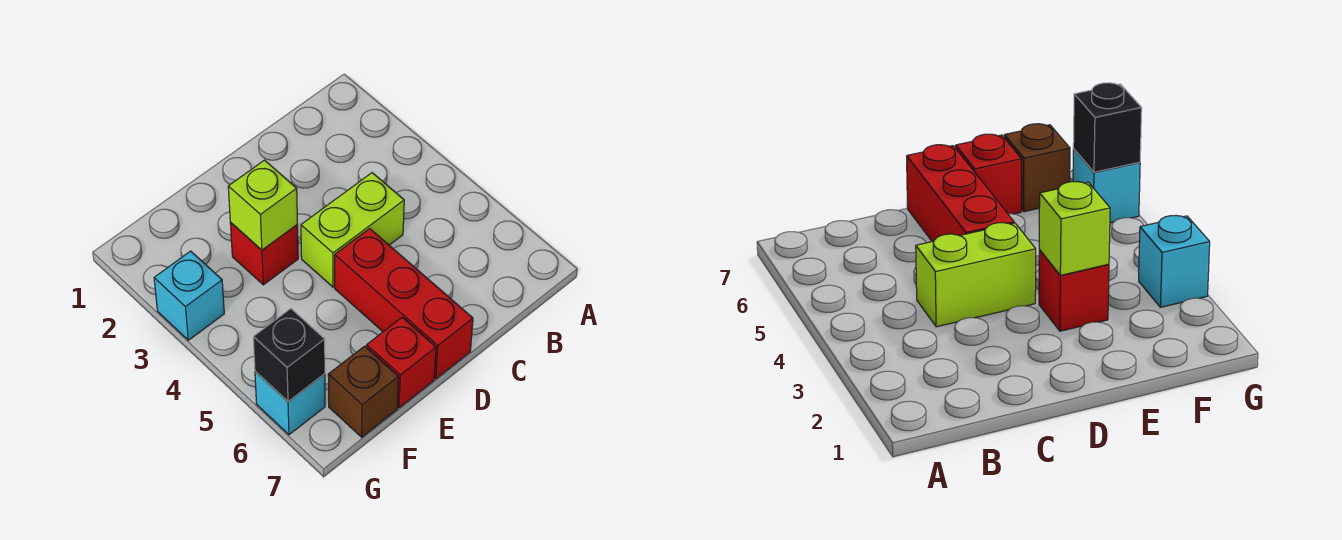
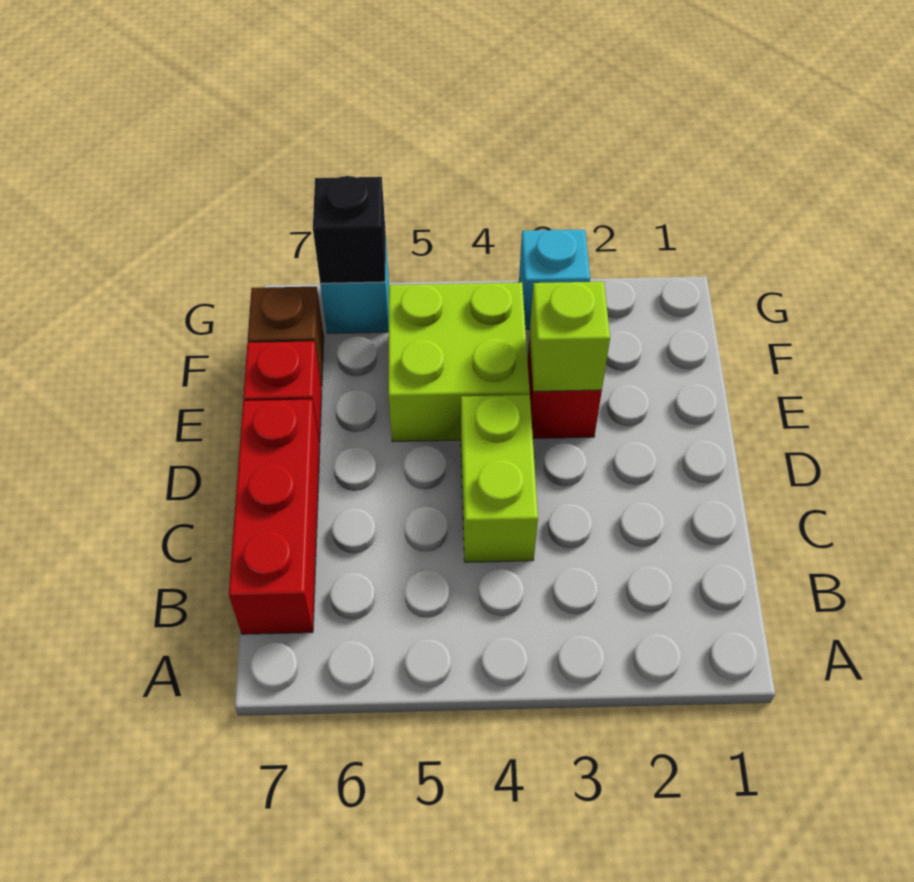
red brick D5:D7 level 1 -> red brick B7:D7 level 1
none -> lime brick E4:F5 level 1

